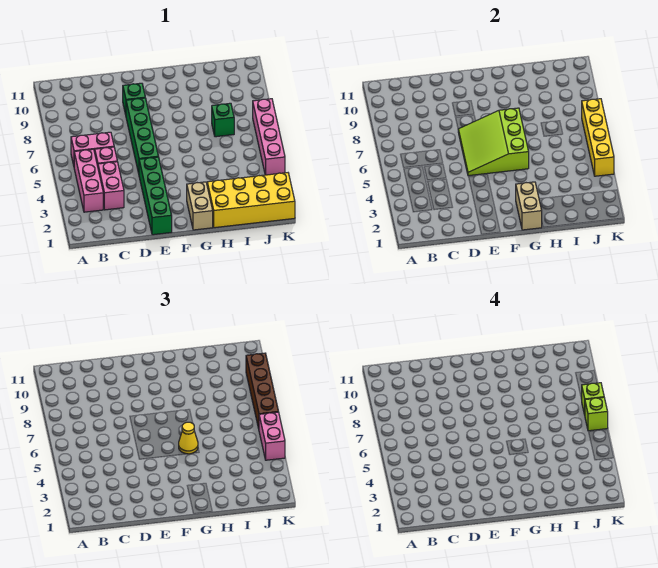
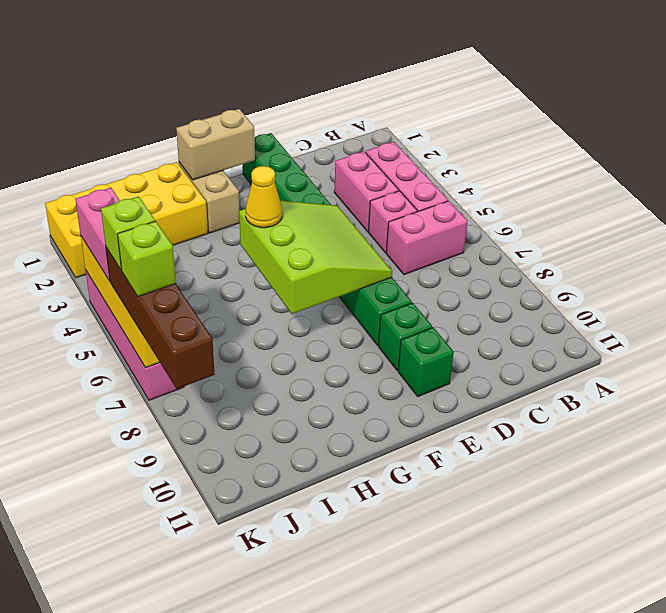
tan brick G1:G2 level 2 -> tan brick F1:G1 level 2
green brick I7 level 1 -> green brick E10 level 1

